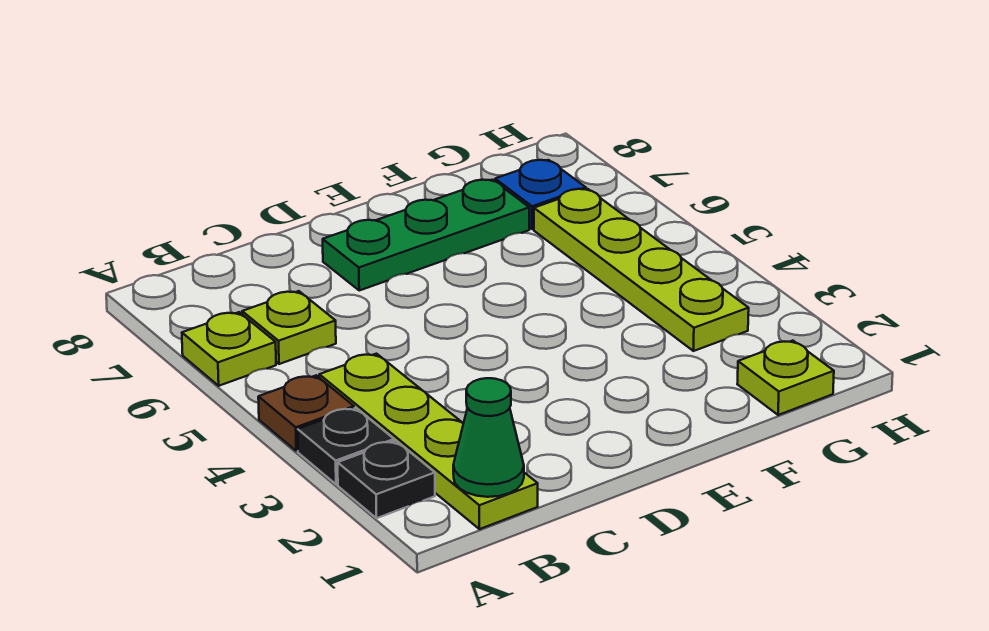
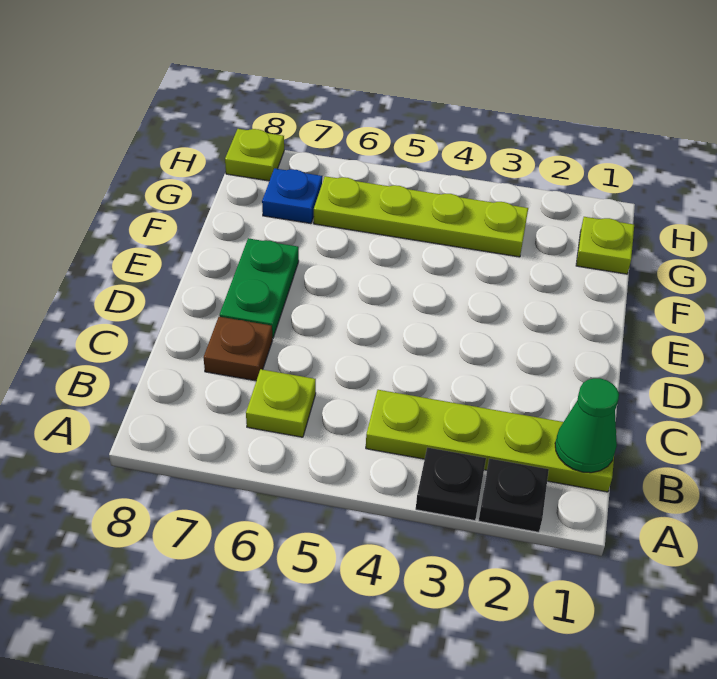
brown plate A4 level 1 -> brown plate C7 level 1
lime plate A6 level 1 -> lime plate H8 level 1
green plate D7:F7 level 1 -> green plate D7:E7 level 1

